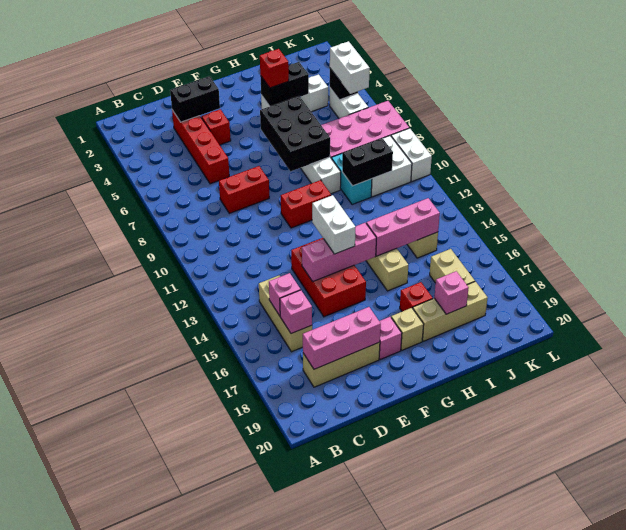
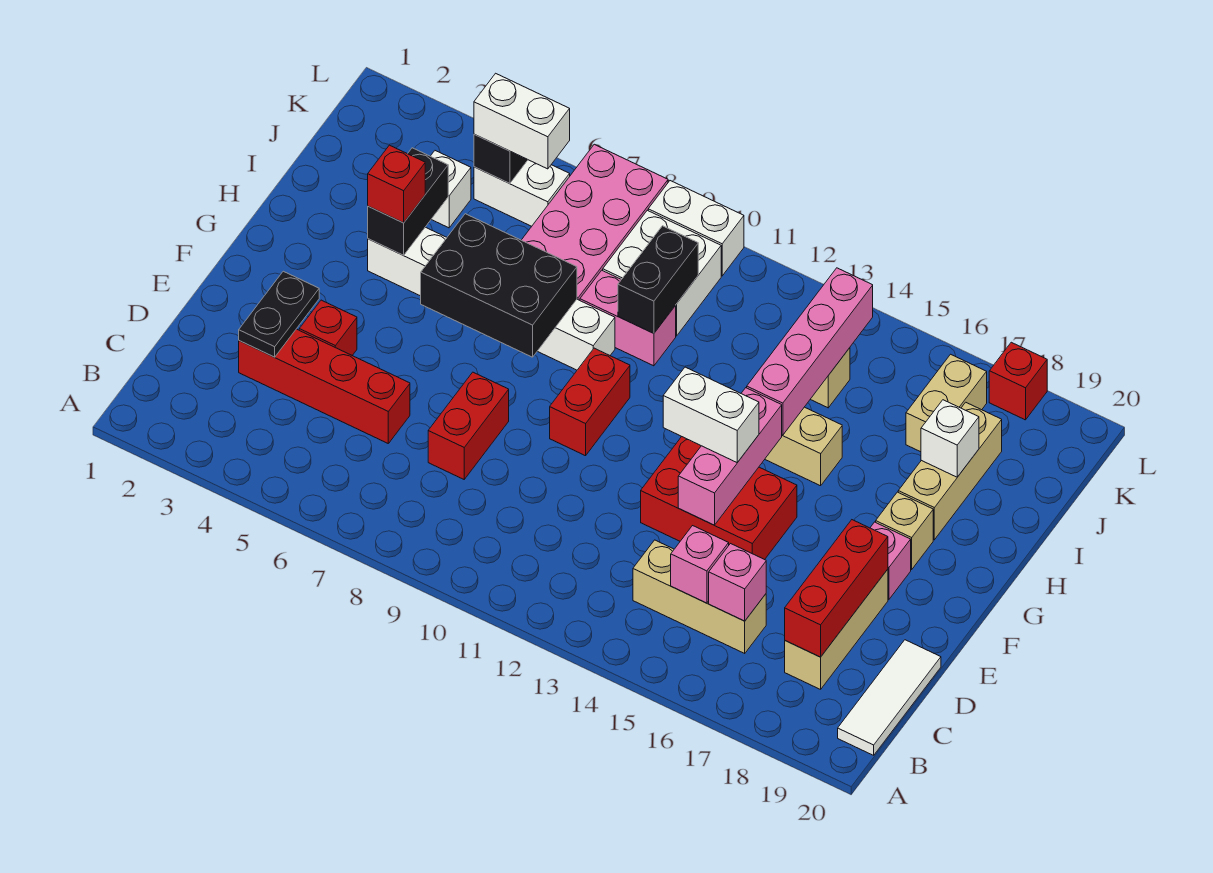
none -> white tile B20:D20 level 1
pink brick C18:E18 level 2 -> red brick C18:E18 level 2
black brick D3:E3 level 2 -> black plate D3:E3 level 2
pink brick H14:J14 level 2 -> pink brick H14:K14 level 2
red brick H17 level 1 -> red brick L18 level 1
cyan brick I9:I10 level 1 -> pink brick I9:I10 level 1
pink brick I18 level 2 -> white brick I18 level 2
tan brick J16:J17 level 1 -> tan brick J17:K17 level 1

